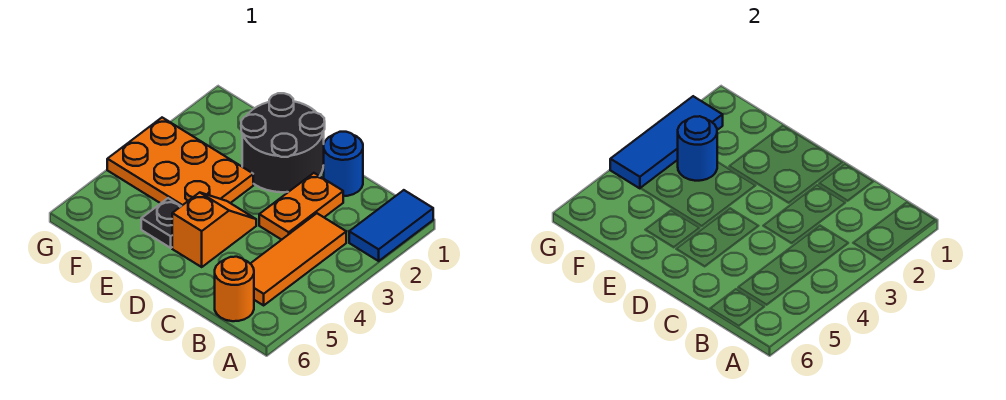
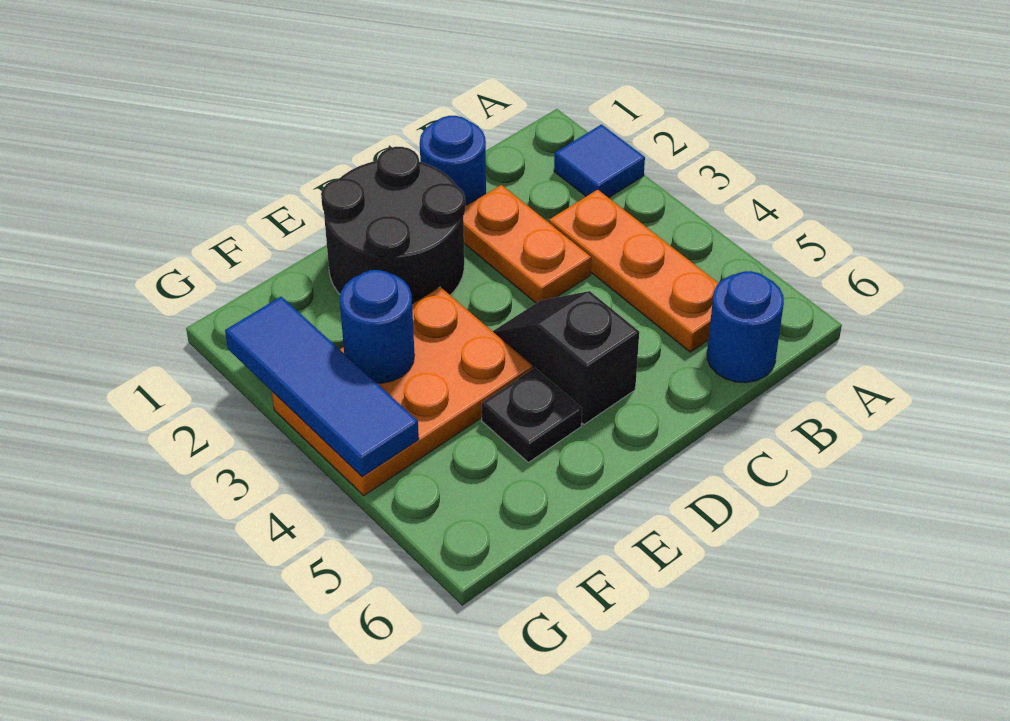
blue tile A1:A2 level 1 -> blue tile A2 level 1
orange tile B3:B5 level 1 -> orange plate B3:B5 level 1
orange round brick B6 level 1 -> blue round brick B6 level 1
orange slope D4:D5 level 1 top 5 -> black slope D4:D5 level 1 top 5

